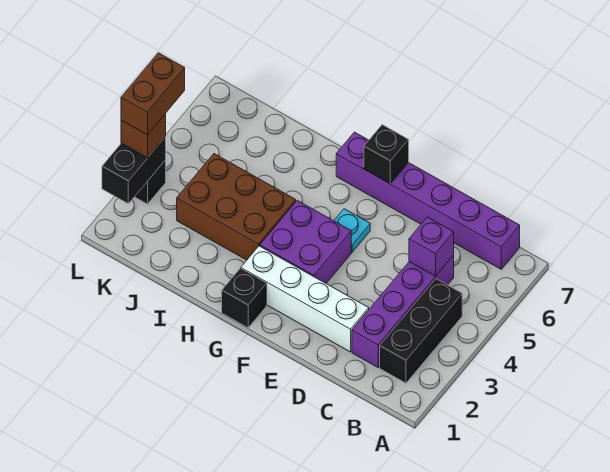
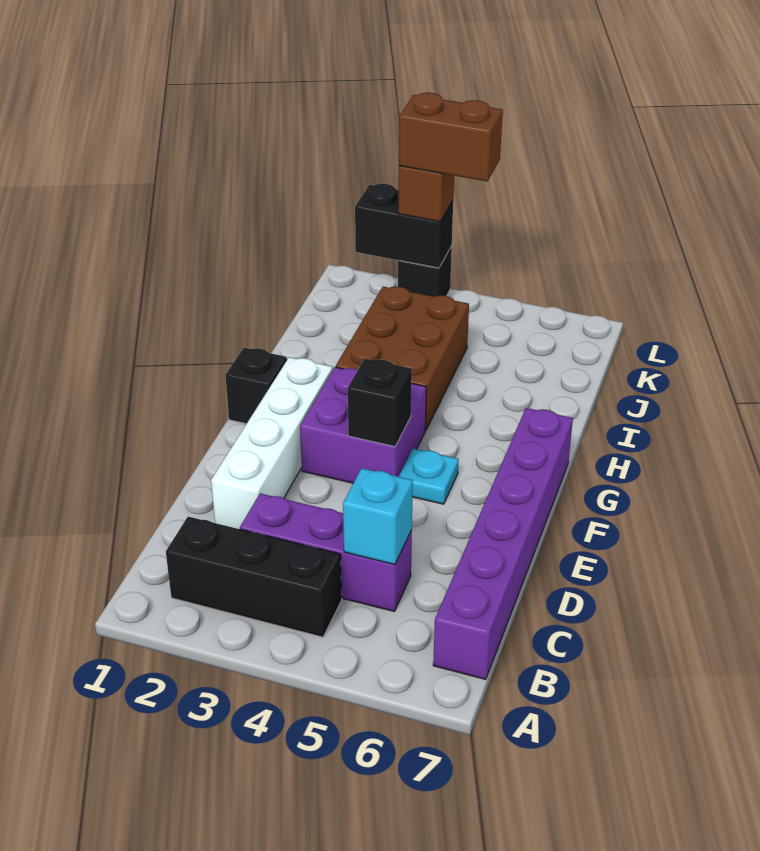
purple brick C2:C5 level 1 -> purple brick C3:C5 level 1
purple brick C5 level 2 -> cyan brick C5 level 2
black brick F7 level 2 -> black brick F4 level 2

